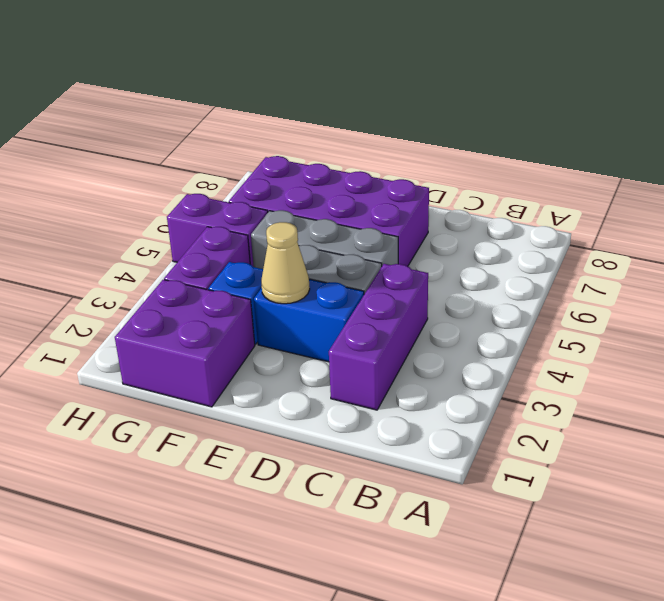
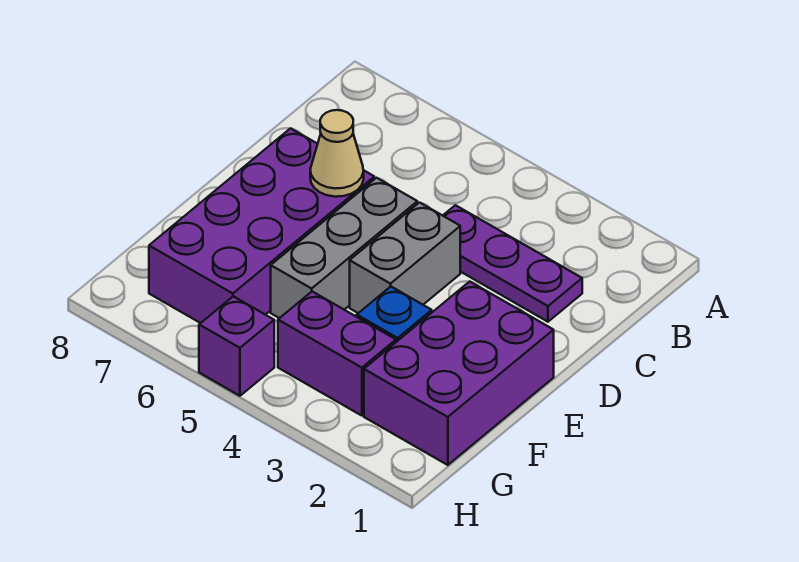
purple brick C2:C4 level 1 -> purple plate C2:C4 level 1
blue brick D3:E3 level 1 -> none
tan cone E3 level 2 -> tan cone D6 level 2
purple brick F1:G2 level 1 -> purple brick E1:G2 level 1
purple brick G5:H5 level 1 -> purple brick H5 level 1

